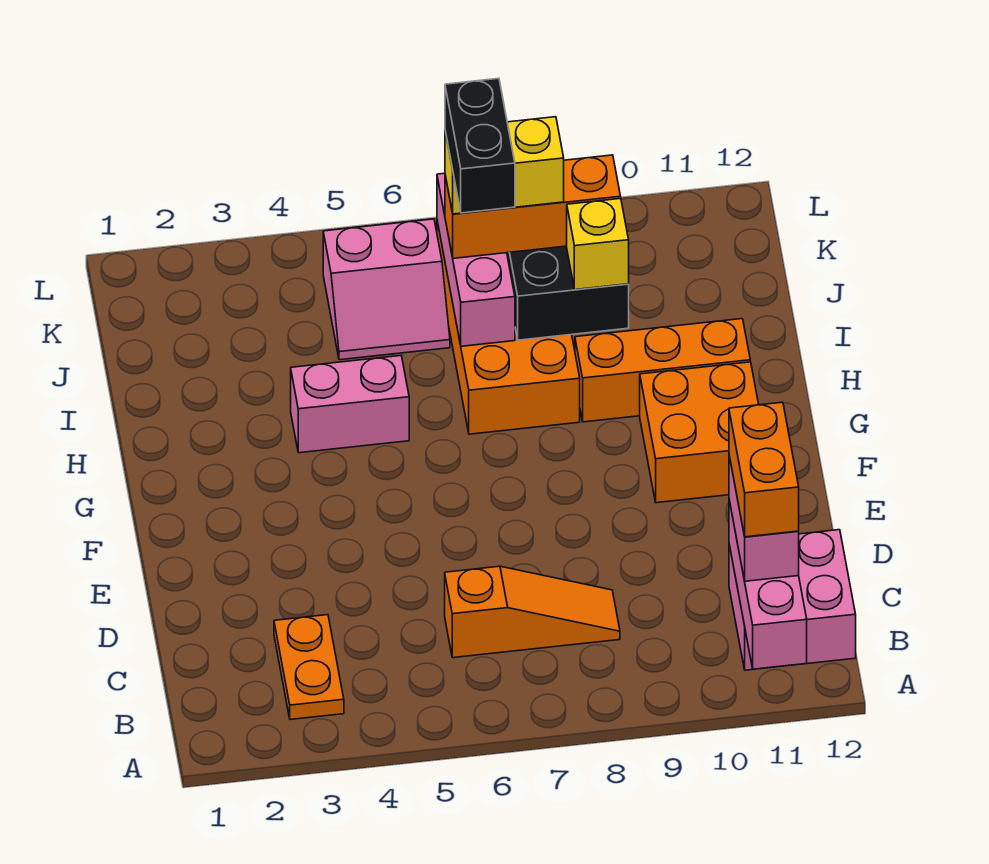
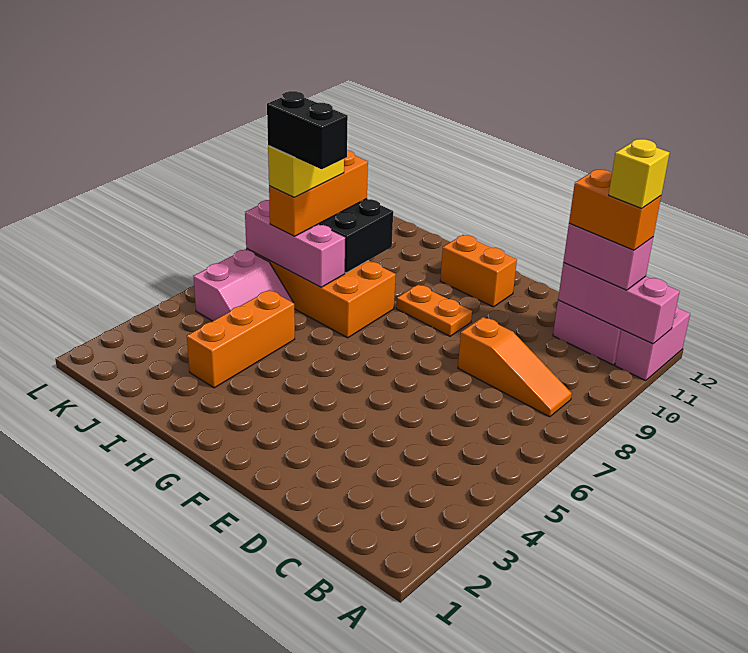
orange plate B3:C3 level 1 -> orange plate F9:G9 level 1
orange slope C6:C8 level 1 top 6 -> orange slope B8:D8 level 1 top D
orange brick F10:G11 level 1 -> orange brick F11:G11 level 1
pink brick H4:H5 level 1 -> pink brick A11:A12 level 1
orange brick H9:H11 level 1 -> orange brick I3:I5 level 1
yellow brick I9 level 3 -> yellow brick B11 level 5

